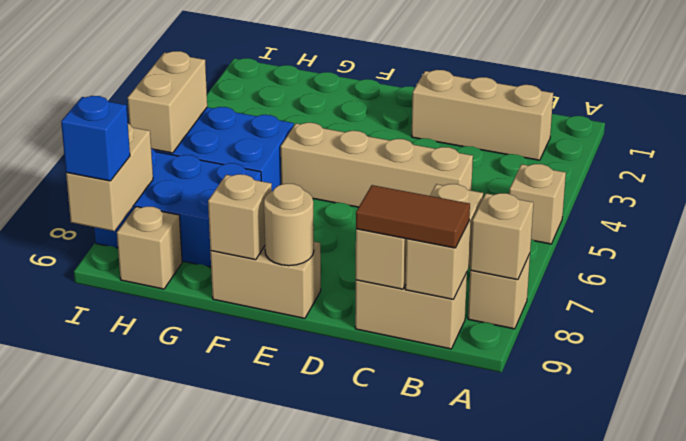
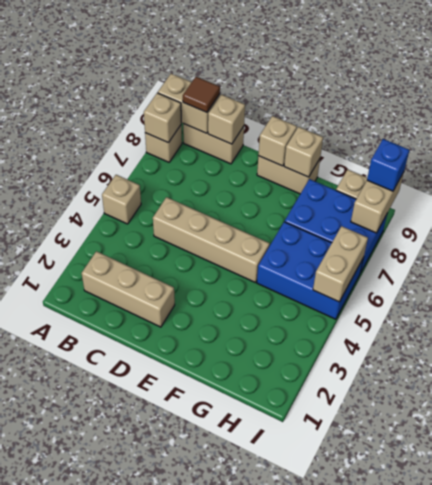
tan brick B8:B9 level 2 -> tan brick A9:B9 level 2
brown tile B9:C9 level 3 -> brown tile B9 level 3
tan round brick E9 level 2 -> tan brick E9 level 2

